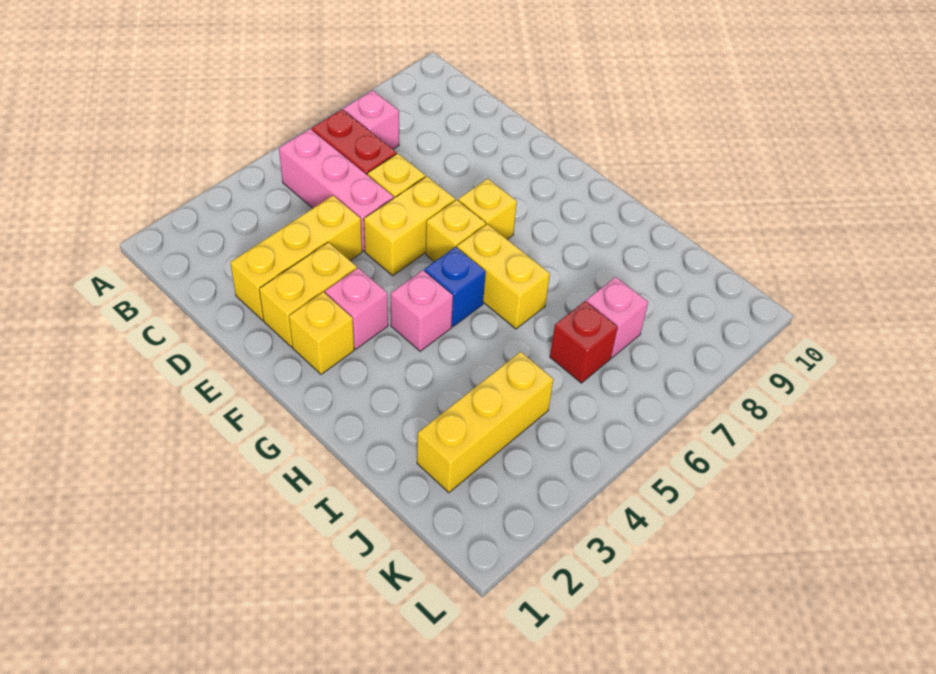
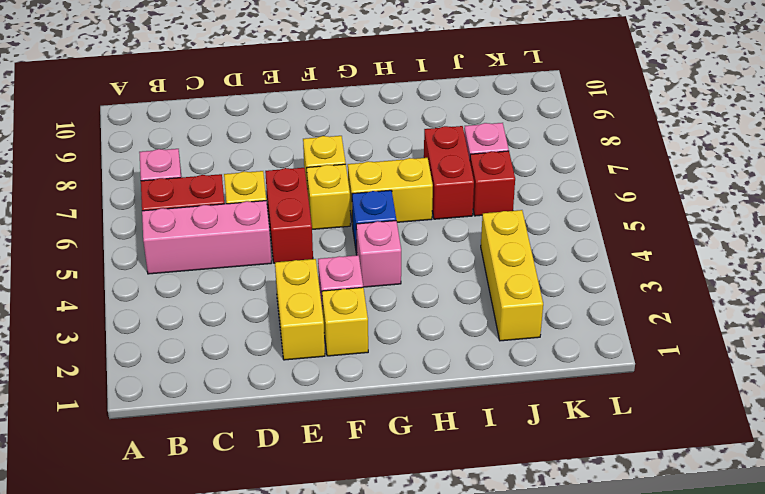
yellow brick D2:D4 level 1 -> none
yellow brick E5:E6 level 1 -> red brick E5:E6 level 1
none -> red brick I6:I7 level 1

